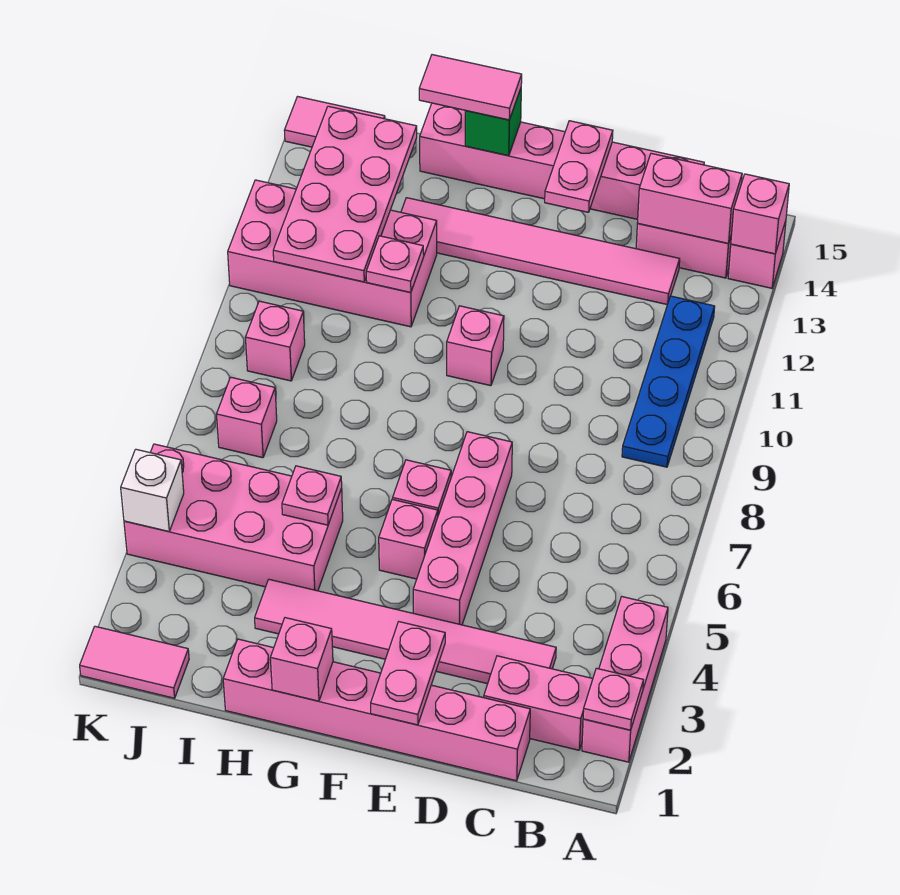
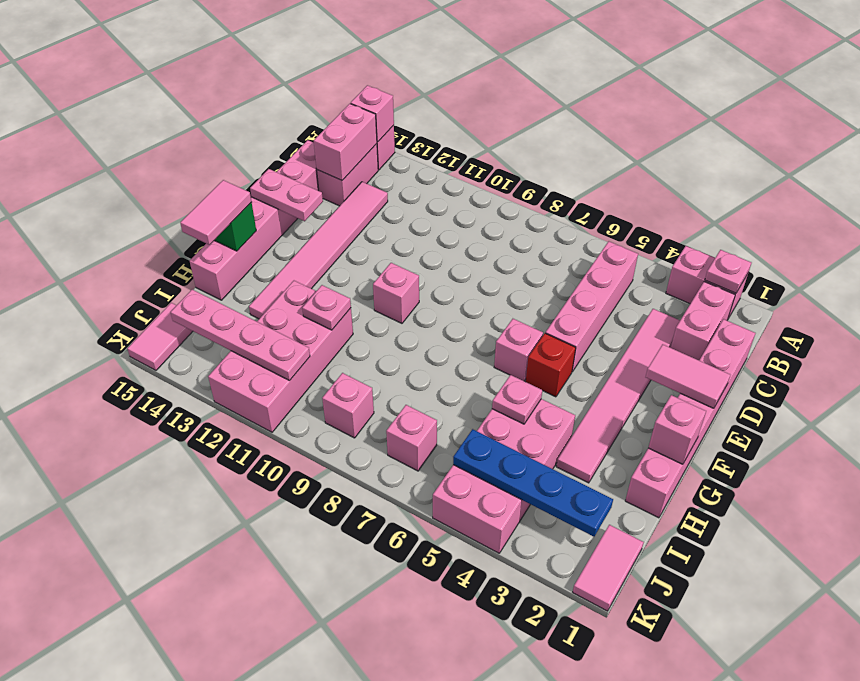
pink brick A2:A4 level 1 -> pink brick A2:A3 level 1
blue plate B9:B12 level 1 -> blue plate J2:J5 level 2
pink plate E1:E2 level 2 -> pink tile E1:E2 level 2
pink brick E4:E7 level 1 -> pink brick B5:E5 level 1
pink brick F5 level 1 -> red brick F5 level 1
pink plate I11:J14 level 2 -> pink plate J11:J14 level 2
white brick K4 level 2 -> none

